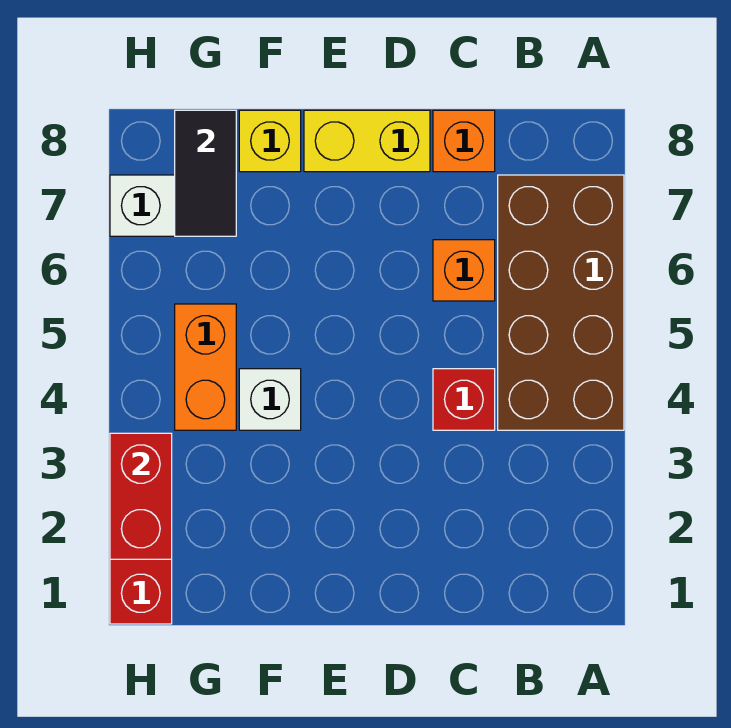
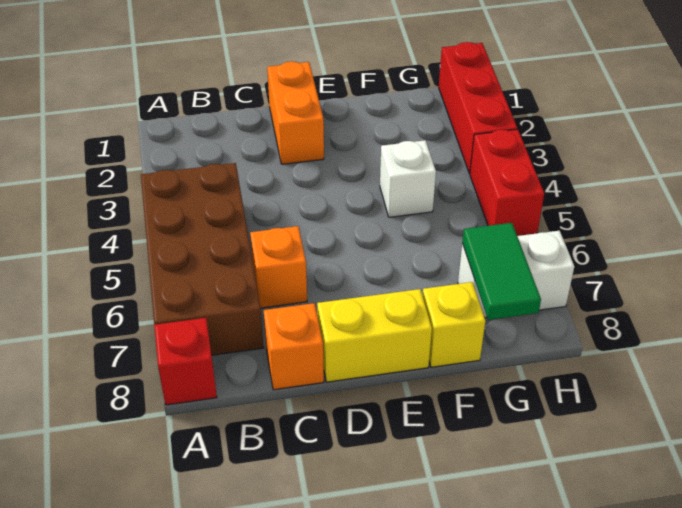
red brick C4 level 1 -> red brick A8 level 1
orange brick G4:G5 level 1 -> orange brick D1:D2 level 1
black tile G7:G8 level 2 -> green tile G7:G8 level 2
red brick H2:H3 level 2 -> red brick H4:H5 level 1

